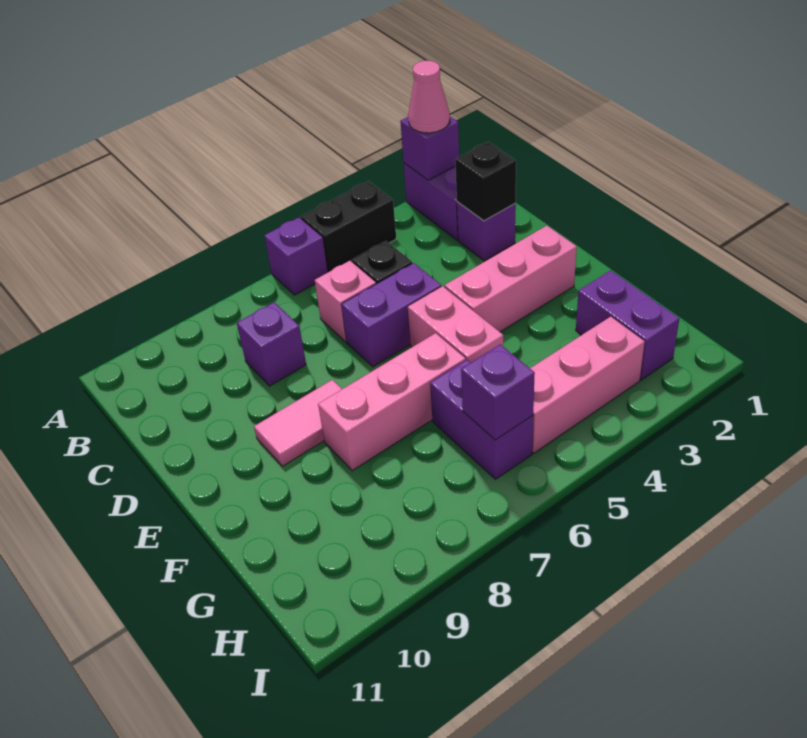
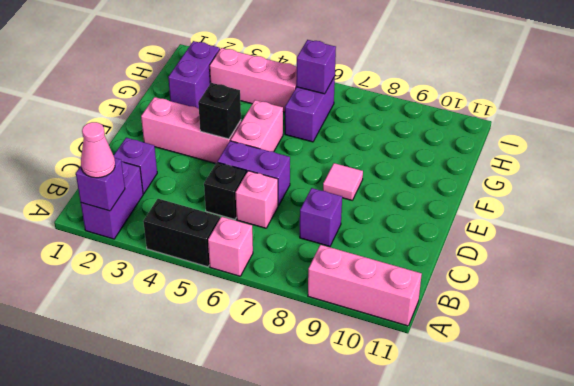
purple brick A6 level 1 -> pink brick A6 level 1
black brick C2 level 2 -> black brick E4 level 2
pink tile E8:E9 level 1 -> pink tile E8 level 1
pink brick F6:F8 level 1 -> pink brick A9:A11 level 1

